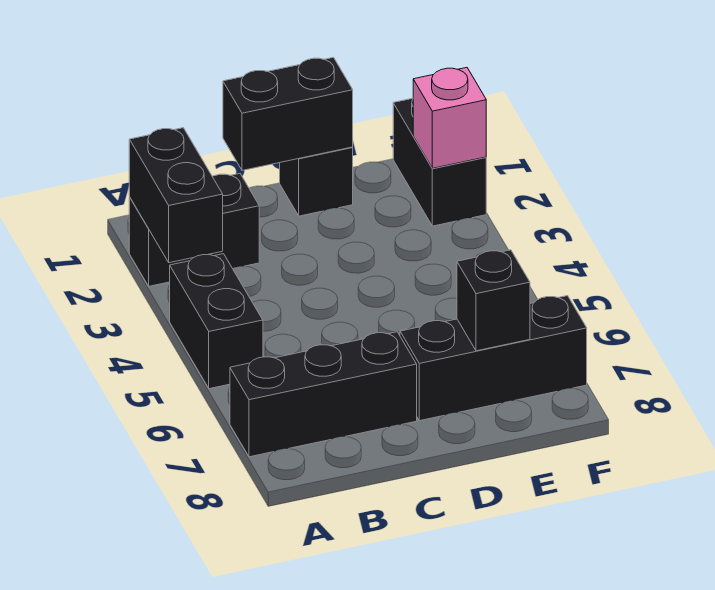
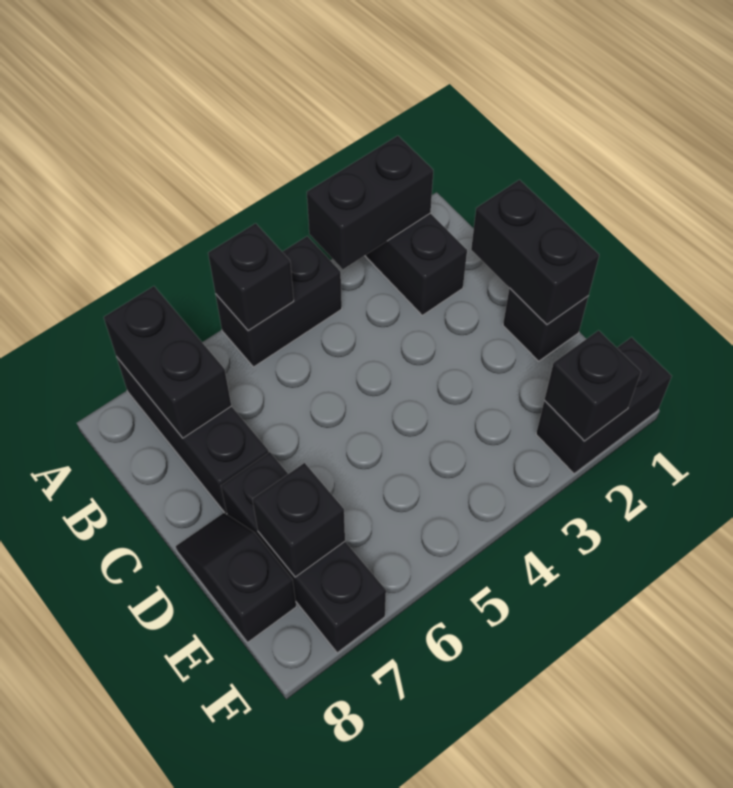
none -> black brick A5 level 2
none -> black brick A7:B7 level 2
none -> black slope D8:E8 level 1 top E
pink brick F2 level 2 -> black brick F2 level 2

